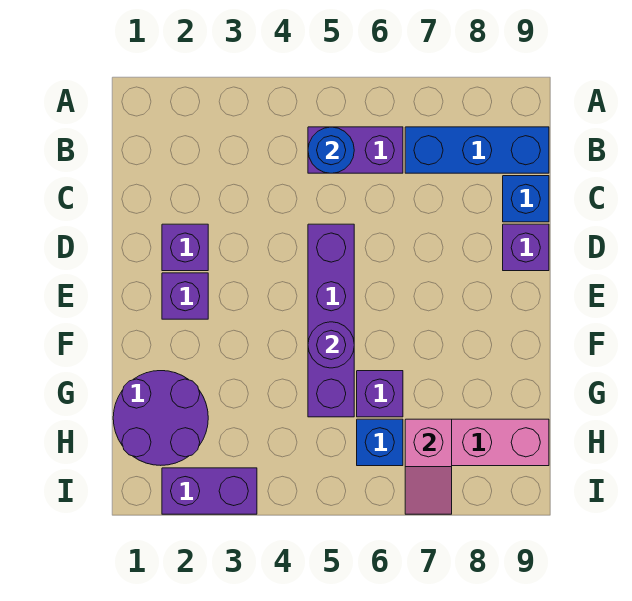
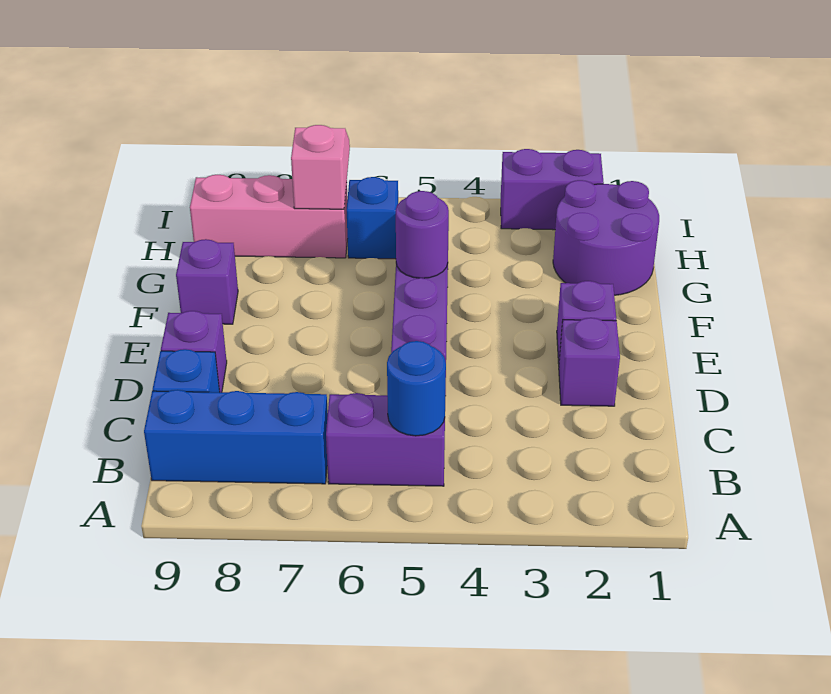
purple brick G6 level 1 -> purple brick F9 level 1

